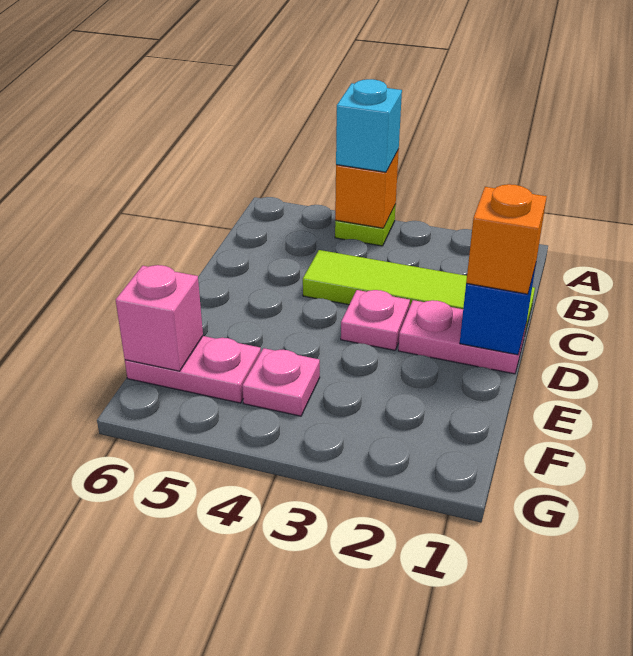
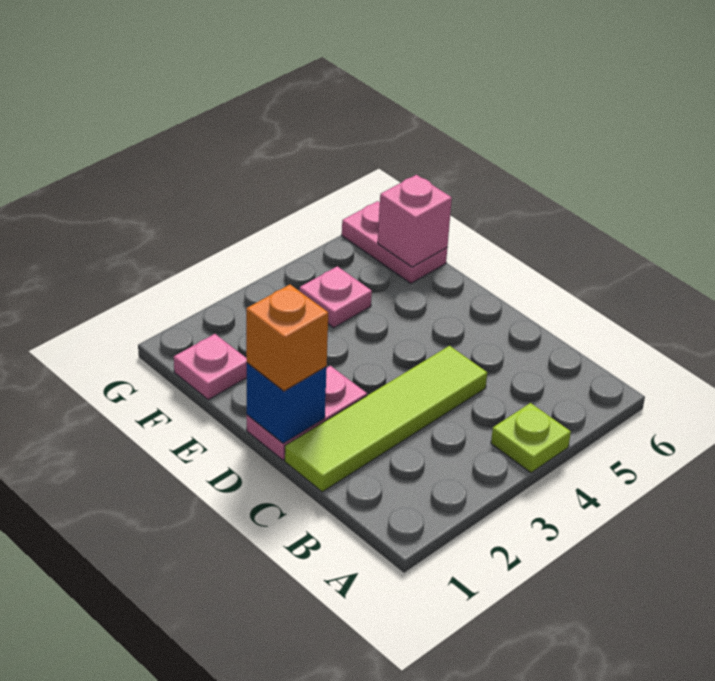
orange brick A4 level 2 -> none
cyan brick A4 level 3 -> none
pink plate D3 level 1 -> pink plate F1 level 1
pink plate F5:F6 level 1 -> pink plate F6:G6 level 1

